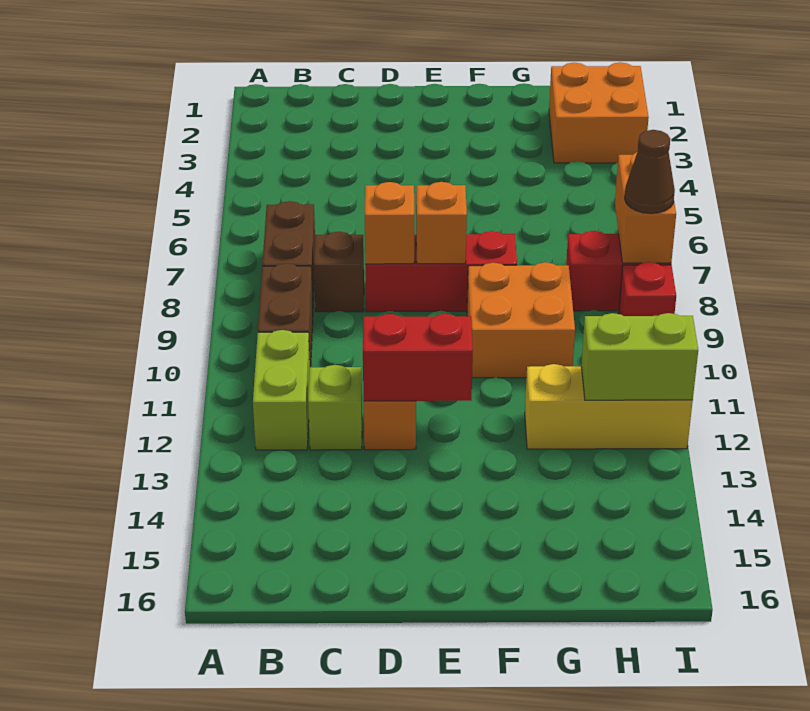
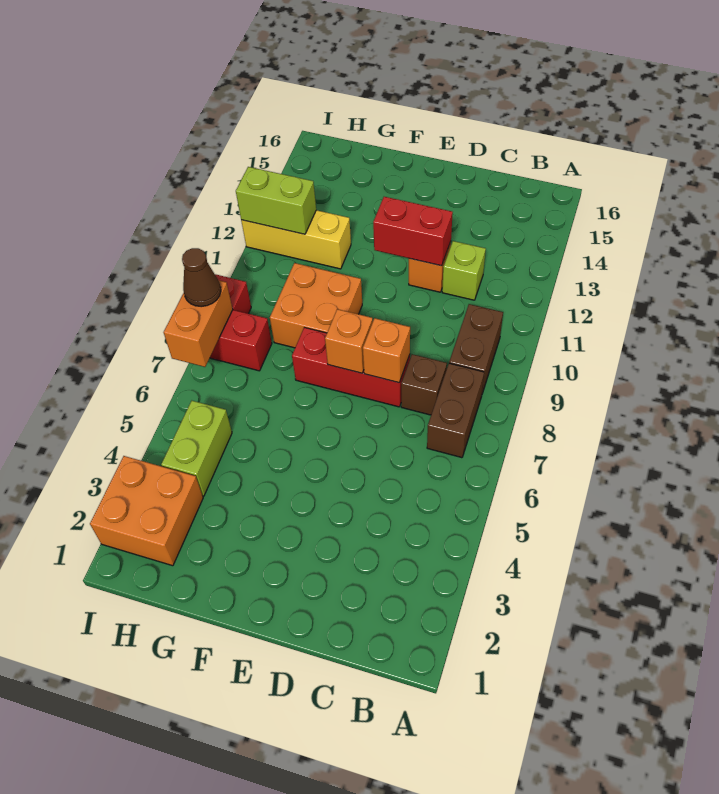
lime brick B11:B12 level 1 -> lime brick H4:H5 level 1

